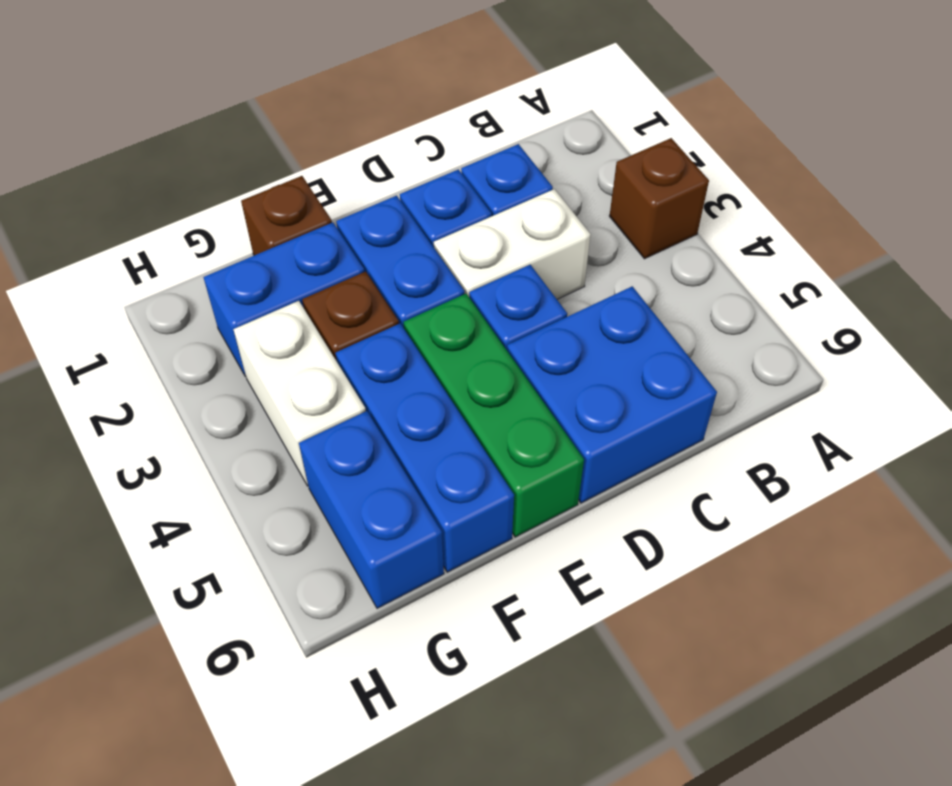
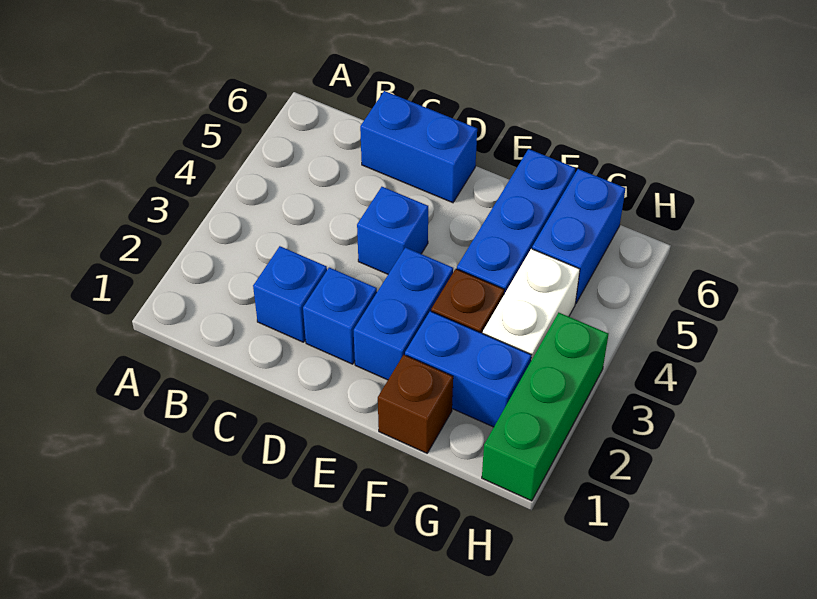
brown brick A3 level 1 -> none
white brick C3:D3 level 1 -> none
blue brick C5:D6 level 1 -> blue brick C6:D6 level 1
green brick E4:E6 level 1 -> green brick H1:H3 level 1

